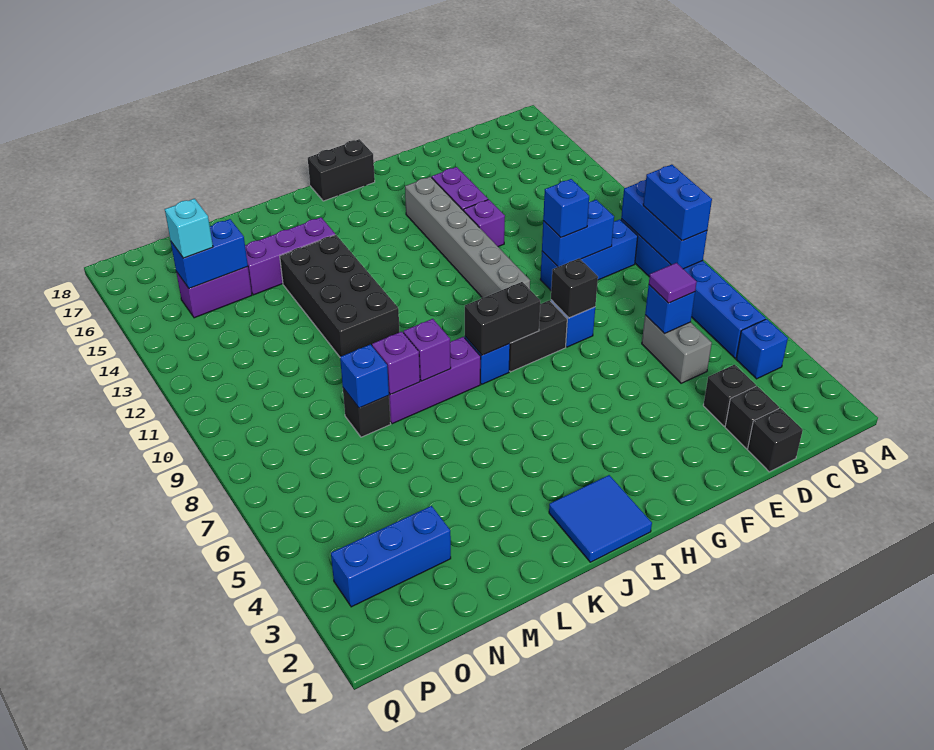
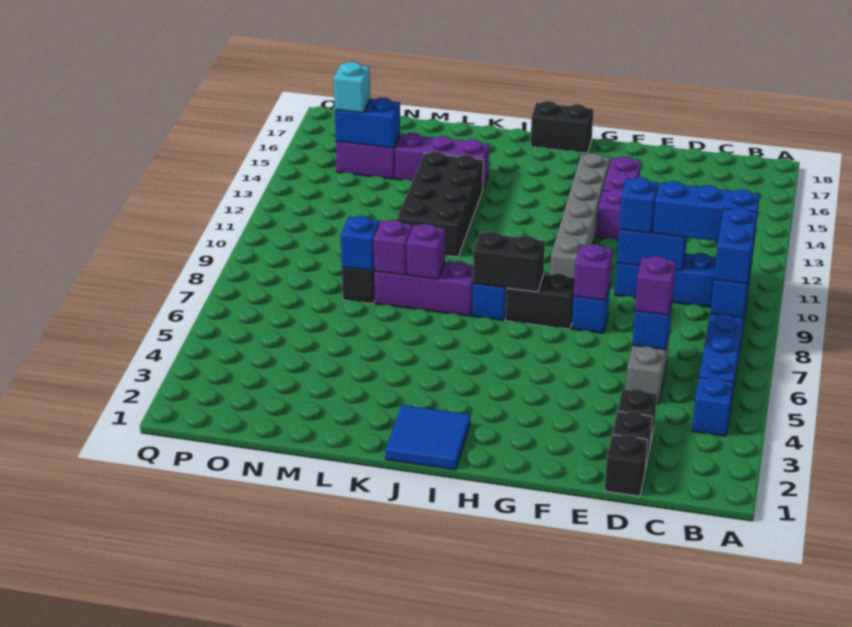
purple tile D6 level 3 -> purple brick D6 level 3
black brick F8 level 2 -> purple brick F8 level 2
blue brick N3:P3 level 1 -> blue brick B10:D10 level 3

